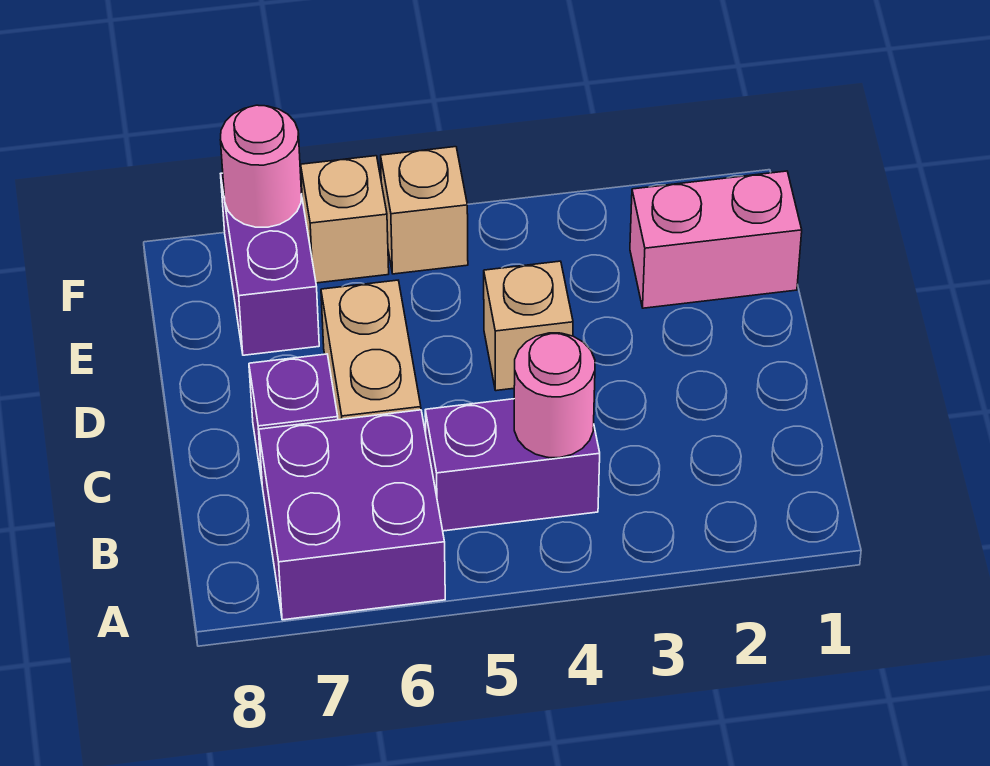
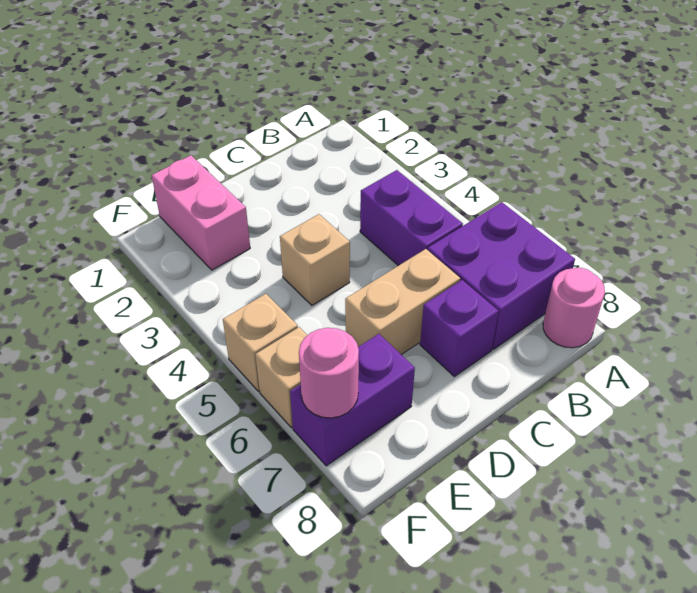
pink round brick B4 level 2 -> pink round brick A8 level 1

